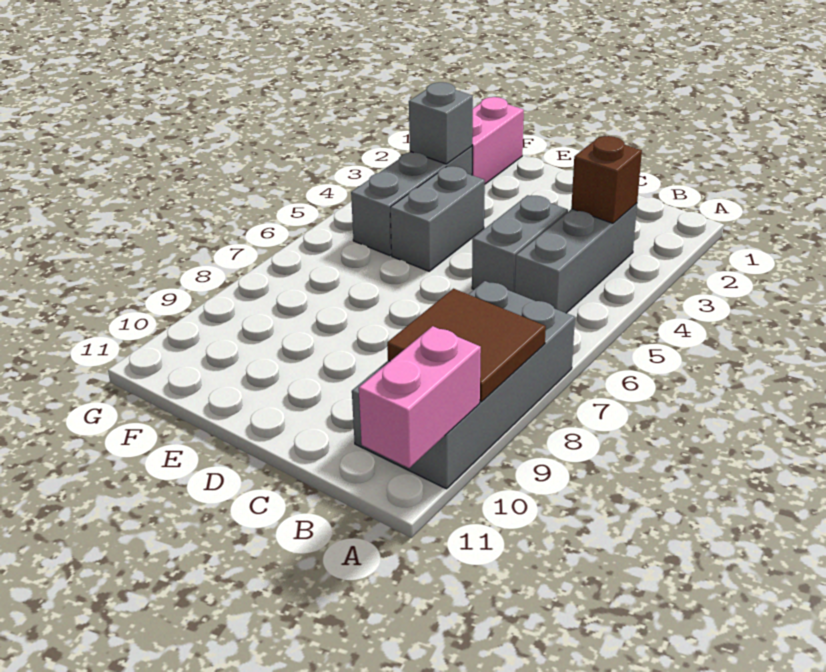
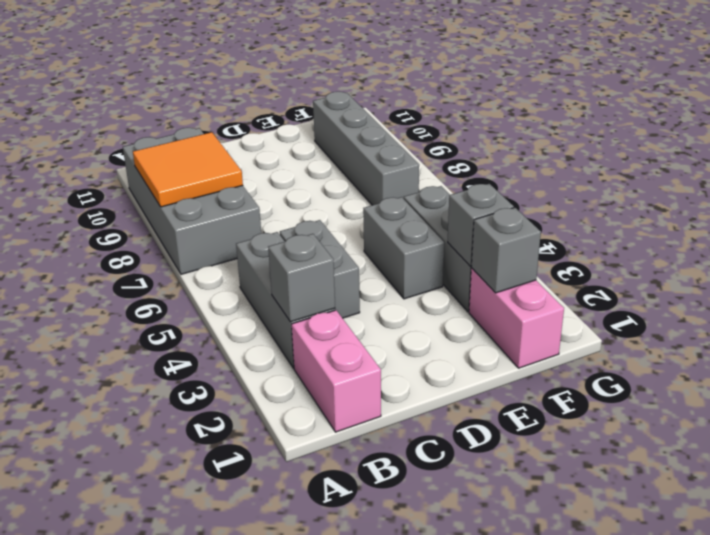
brown tile A8:B9 level 2 -> orange tile A8:B9 level 2
pink brick A10:A11 level 2 -> pink brick B1:B2 level 1
brown brick B3 level 2 -> grey brick B3 level 2
none -> grey brick F2 level 2
none -> grey brick F7:F10 level 1

